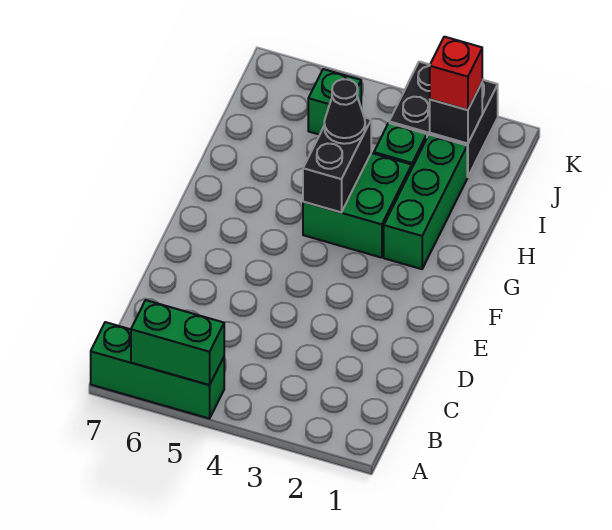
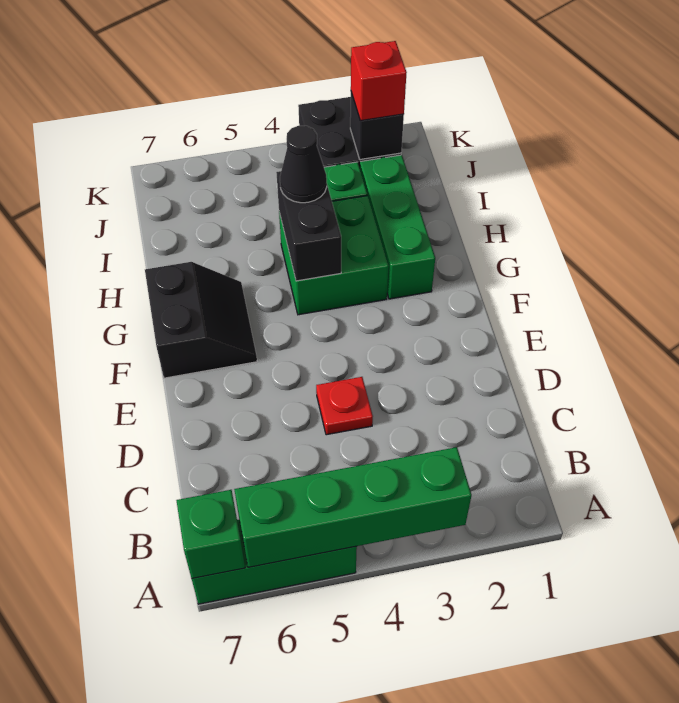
green brick A5:A6 level 2 -> green brick A3:A6 level 2
none -> red plate D4 level 1
none -> black slope F6:G7 level 1 top 7
green brick J5 level 1 -> green brick A7 level 2

